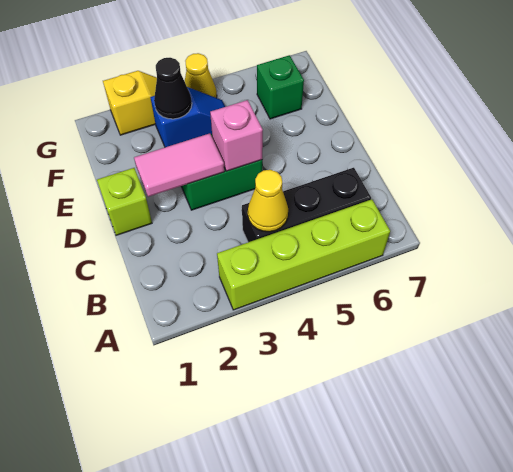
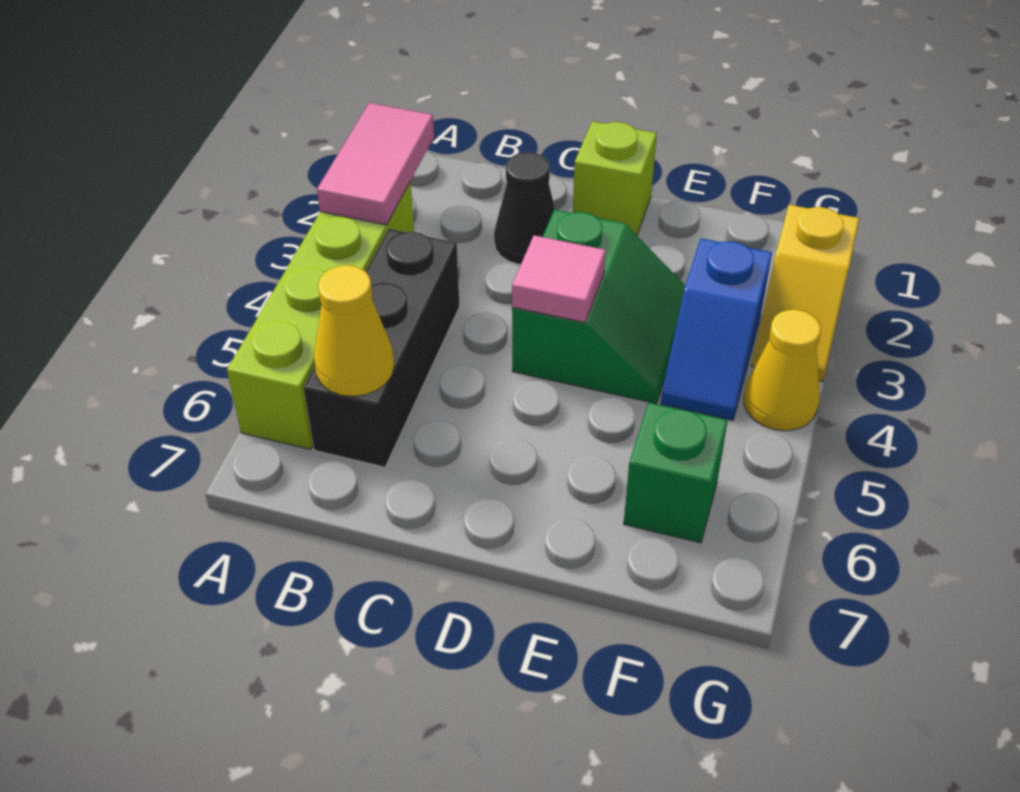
yellow cone B4 level 2 -> yellow cone B6 level 2
pink tile D2:D3 level 2 -> pink tile A2:A3 level 2
pink brick D4 level 2 -> pink tile D4 level 2
black cone F3 level 2 -> black cone C2 level 1

